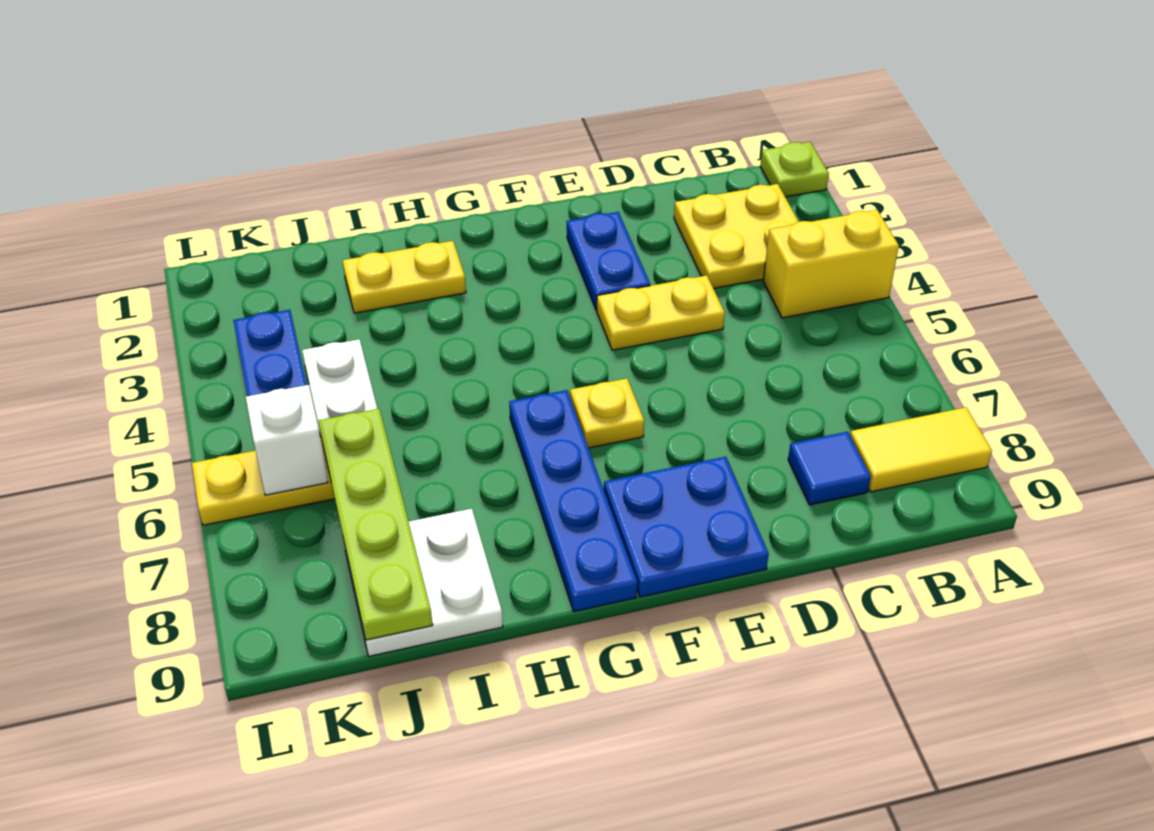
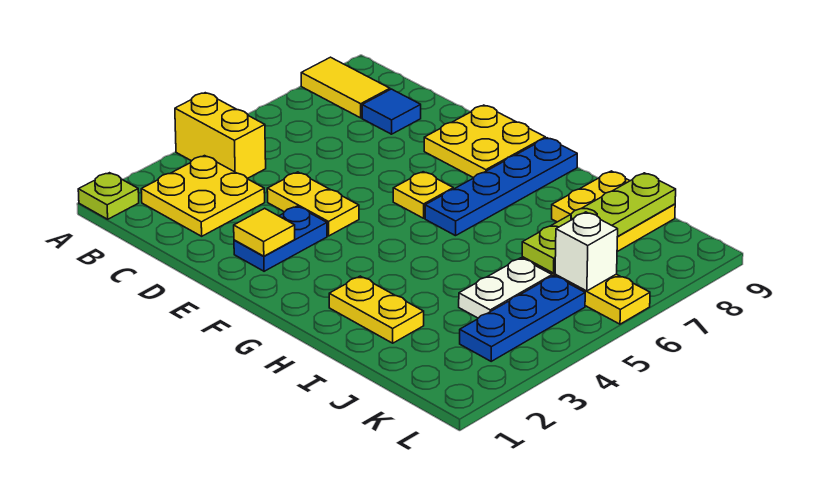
none -> yellow tile E2 level 2
blue plate E8:F9 level 1 -> yellow plate E8:F9 level 1
white plate I8:J9 level 1 -> yellow plate I8:J9 level 1

